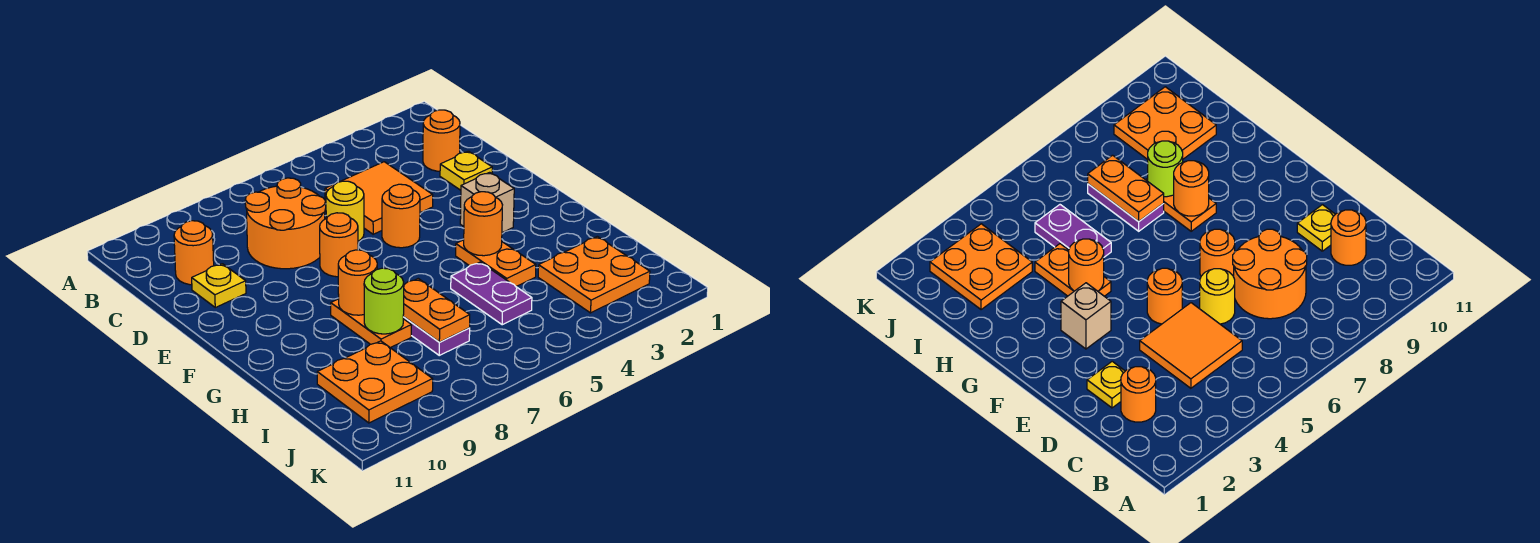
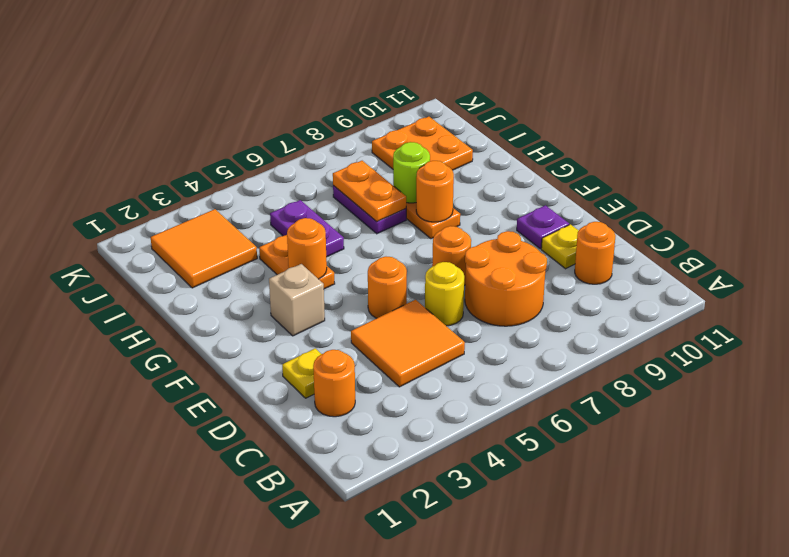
none -> purple plate E10 level 1
orange plate I2:J3 level 1 -> orange tile I2:J3 level 1

